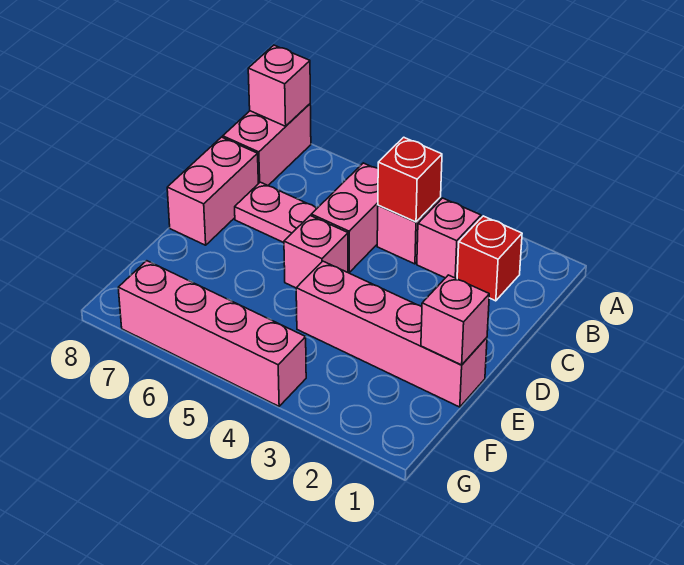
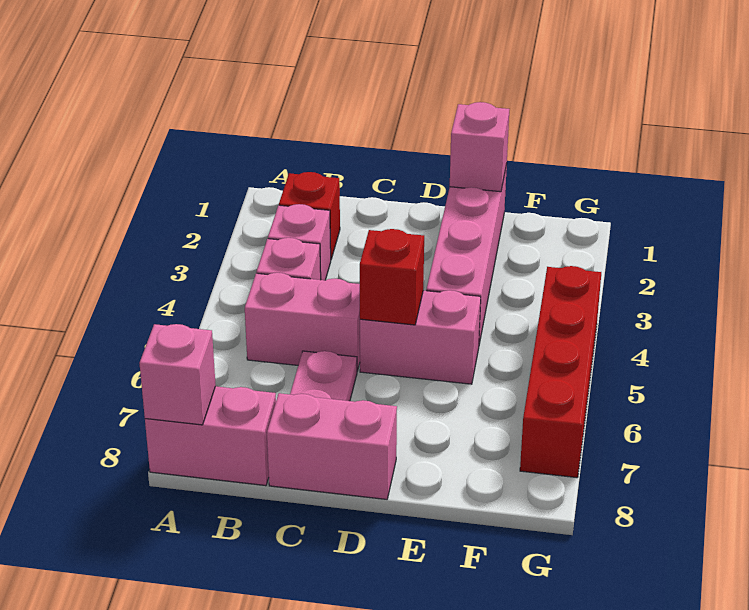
red brick B4 level 2 -> red brick D5 level 2
pink brick D5 level 1 -> pink brick D5:E5 level 1
pink brick G4:G7 level 1 -> red brick G4:G7 level 1

